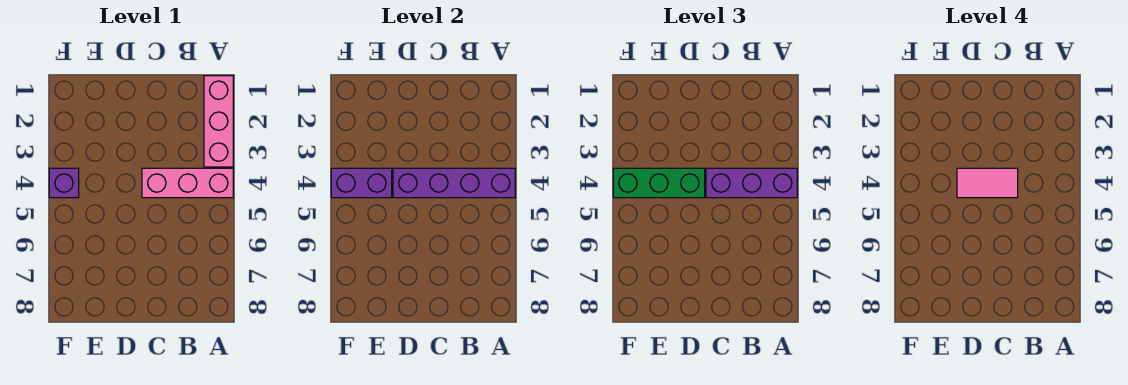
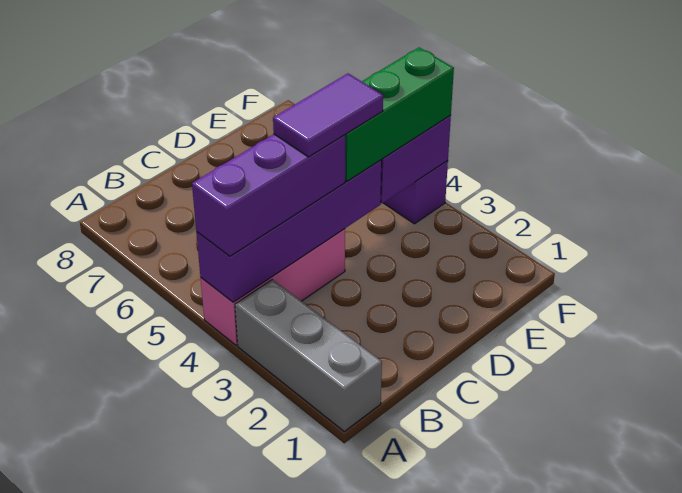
pink brick A1:A3 level 1 -> grey brick A1:A3 level 1
pink tile C4:D4 level 4 -> purple tile C4:D4 level 4

